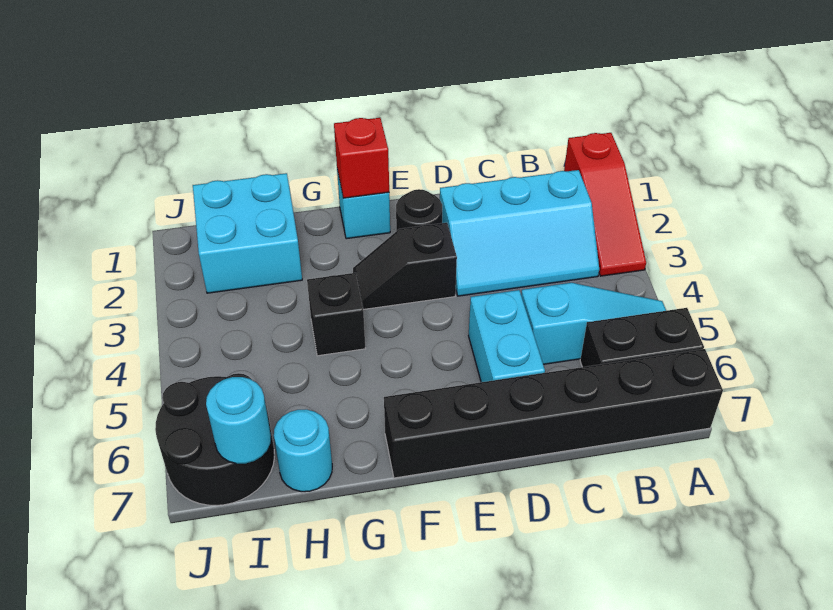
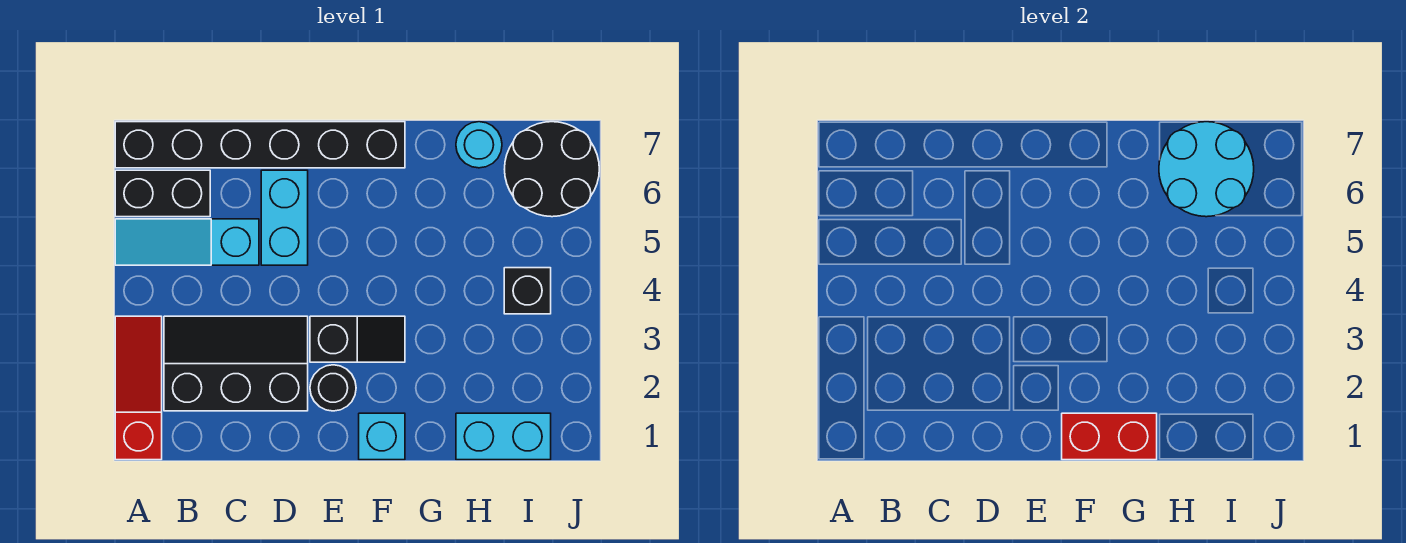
cyan slope B2:D3 level 1 top 2 -> black slope B2:D3 level 1 top 2
red brick F1 level 2 -> red brick F1:G1 level 2
black brick G4 level 1 -> black brick I4 level 1
cyan brick H1:I2 level 1 -> cyan brick H1:I1 level 1
cyan round brick I7 level 2 -> cyan round brick H6:I7 level 2

